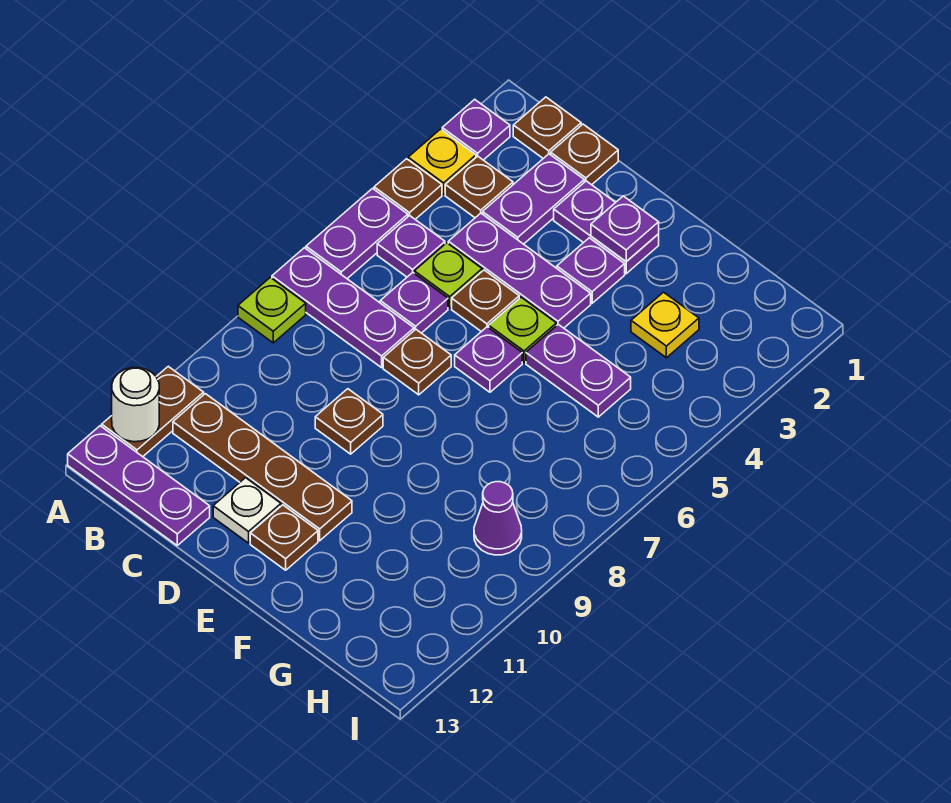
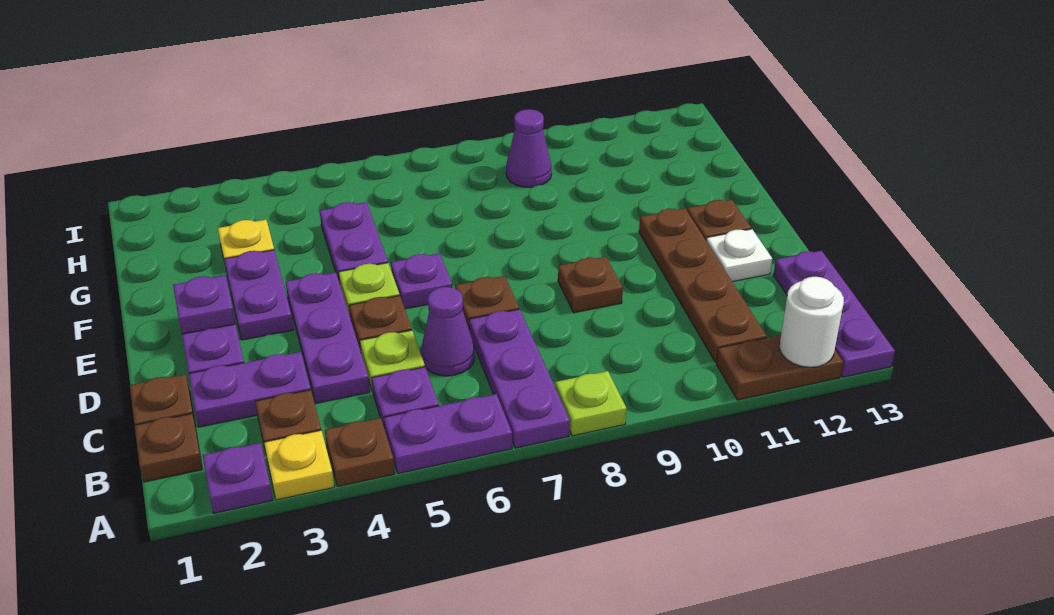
purple plate C6 level 1 -> purple cone C6 level 1
purple plate E3 level 1 -> purple plate E3:F3 level 1

